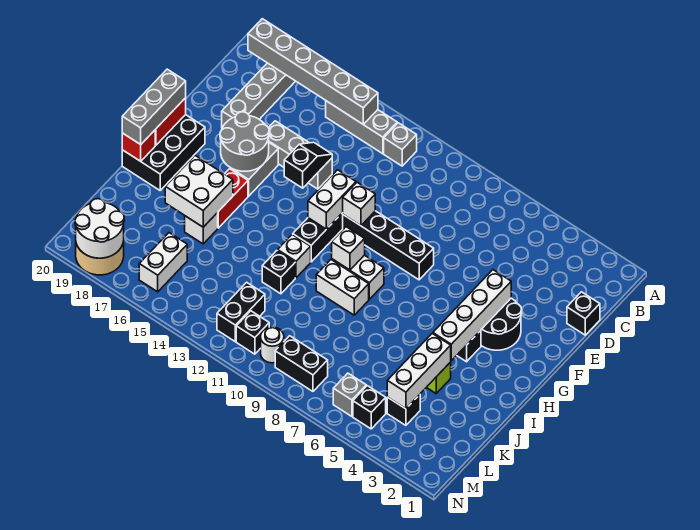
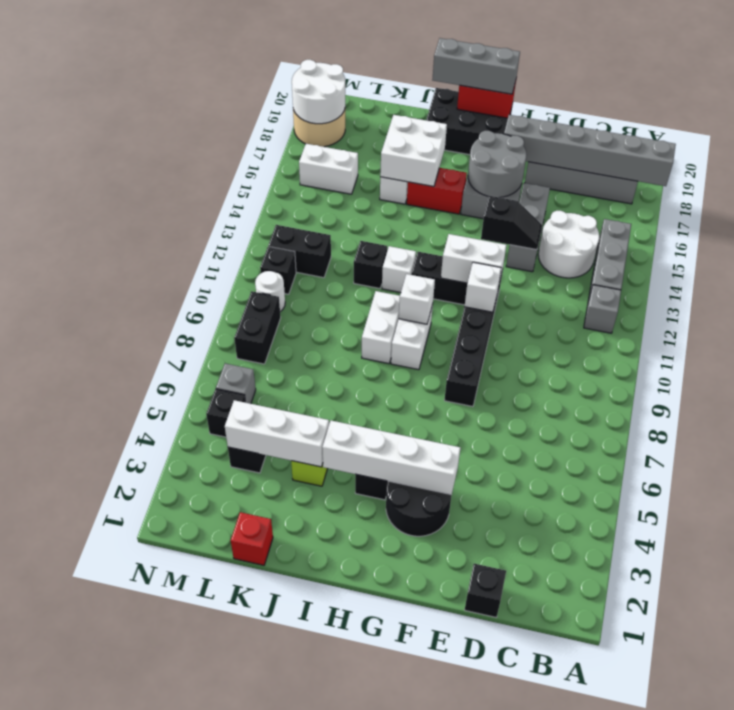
grey brick B14:B19 level 2 -> grey brick A18:F18 level 2
none -> white round brick C14:D15 level 1
red brick I20 level 2 -> red brick K1 level 1

